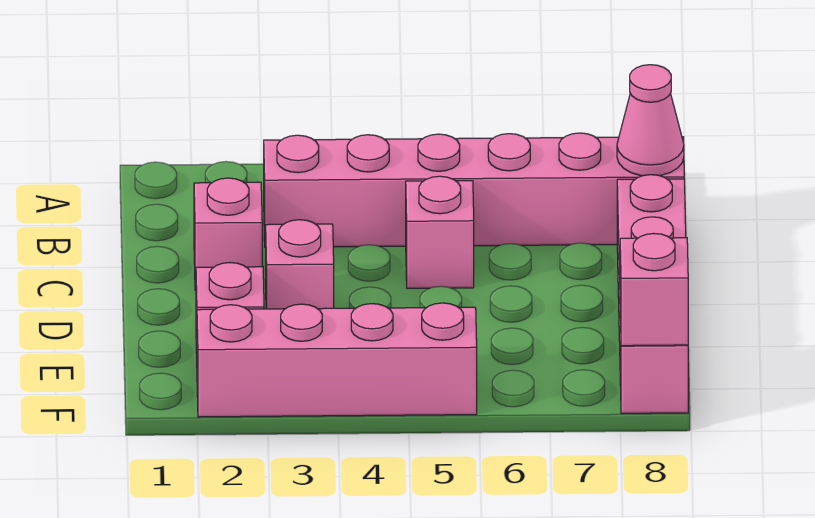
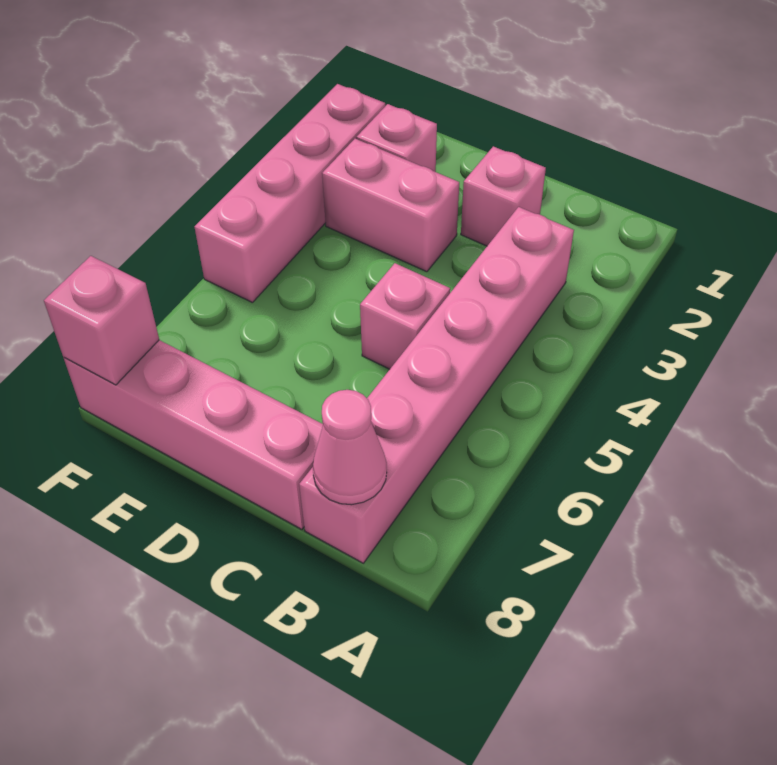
pink brick D3 level 1 -> pink brick D3:E3 level 1

